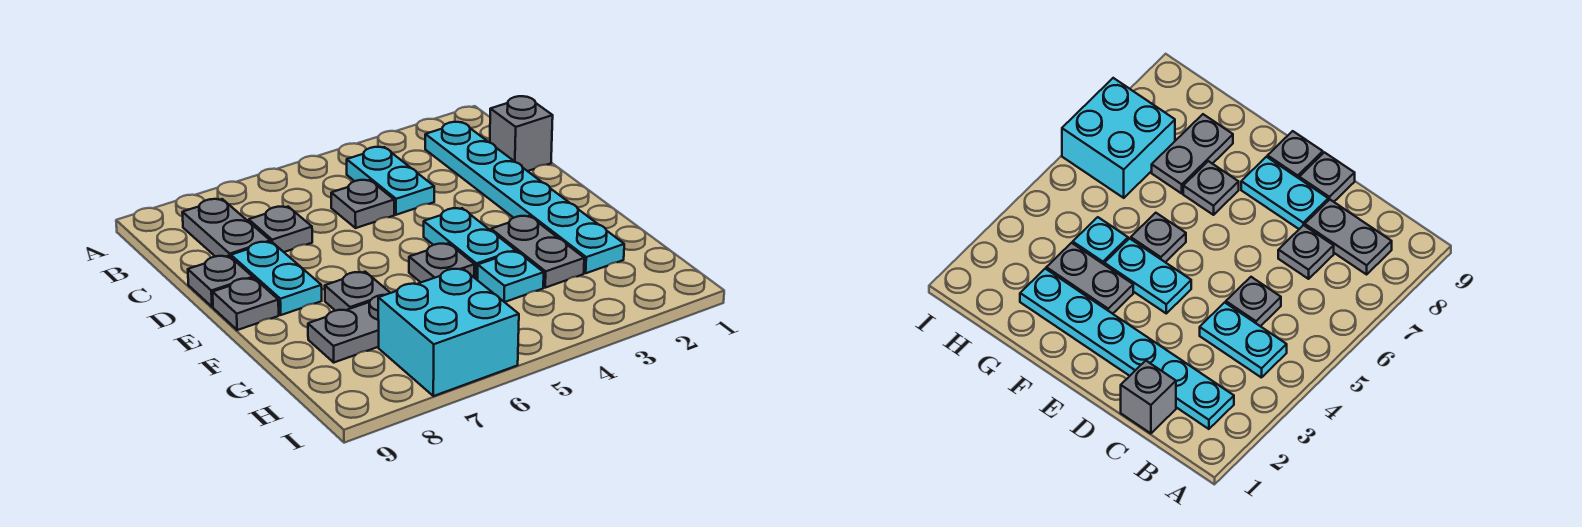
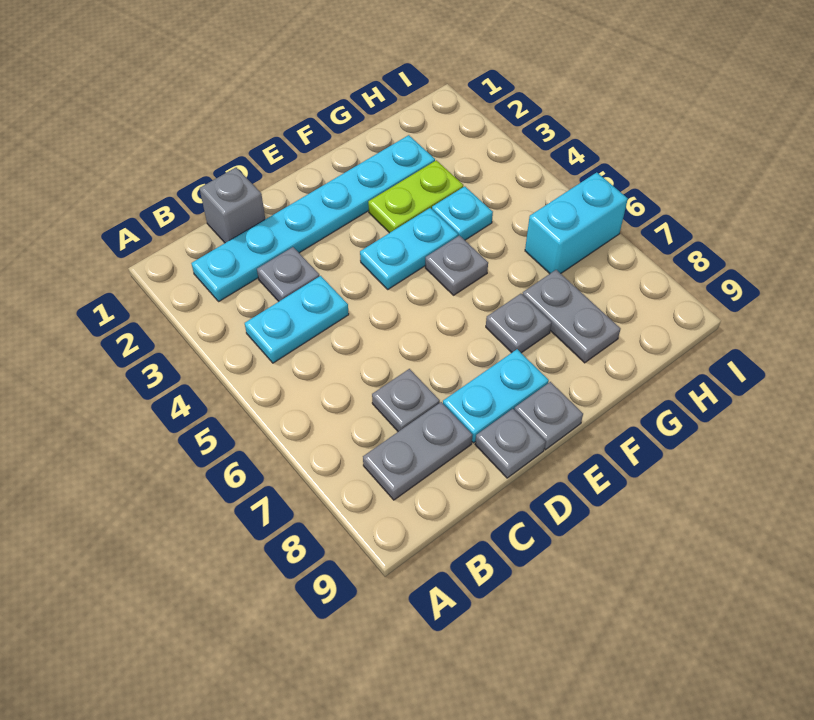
grey plate C5 level 1 -> grey plate C3 level 1
grey plate F3:G3 level 1 -> lime plate F3:G3 level 1
cyan brick H6:I7 level 1 -> cyan brick H6:I6 level 1

